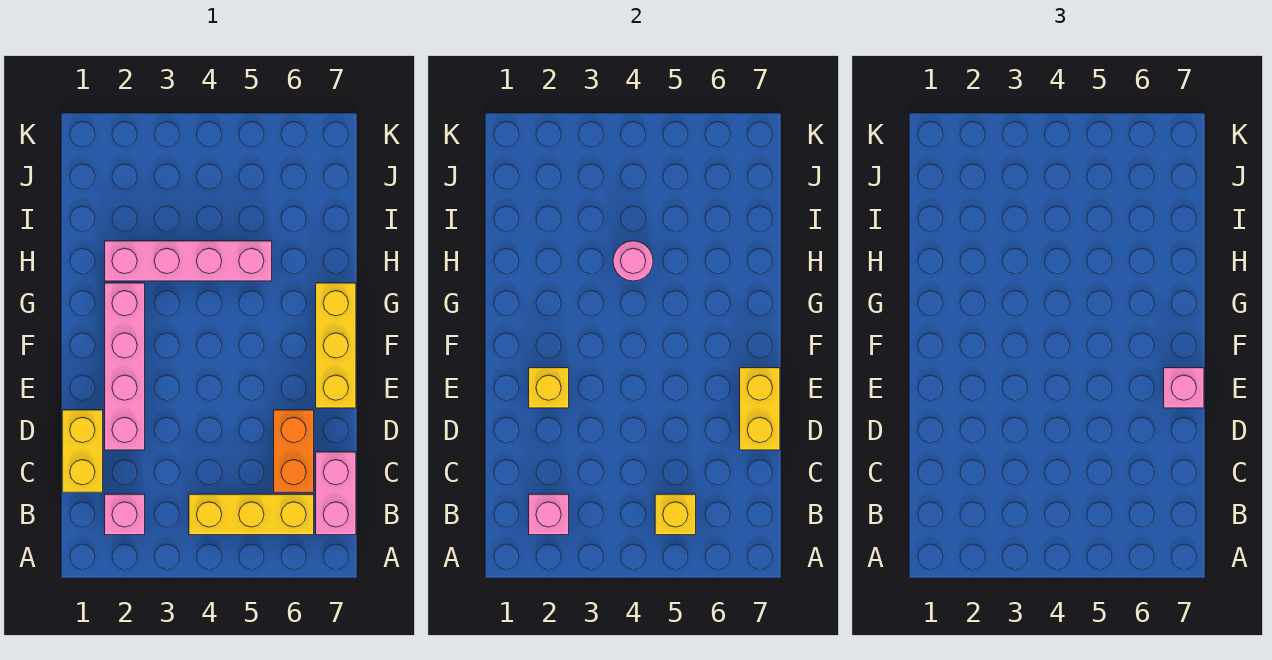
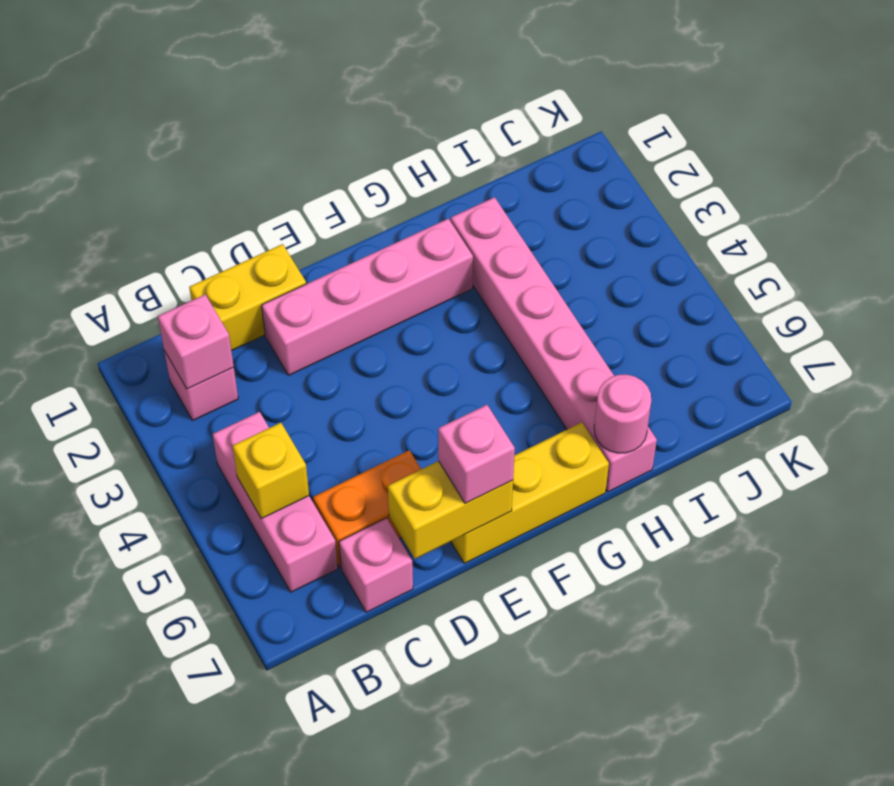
yellow brick B4:B6 level 1 -> pink brick B4:B6 level 1
pink brick B7:C7 level 1 -> pink brick C7 level 1
yellow brick E2 level 2 -> none
pink brick H2:H5 level 1 -> pink brick H2:H7 level 1
pink round brick H4 level 2 -> pink round brick H7 level 2

